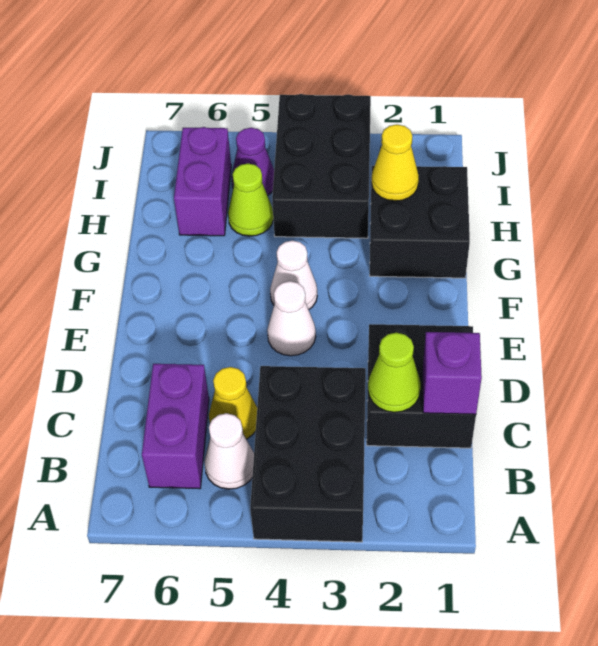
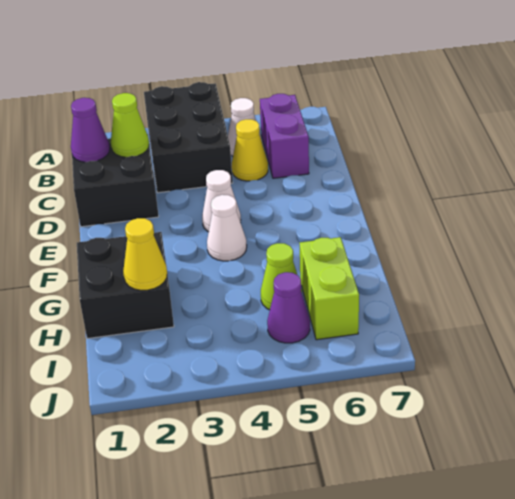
purple brick C1 level 2 -> purple cone C1 level 2
black brick H3:J4 level 1 -> none
purple brick H6:I6 level 1 -> lime brick H6:I6 level 1

